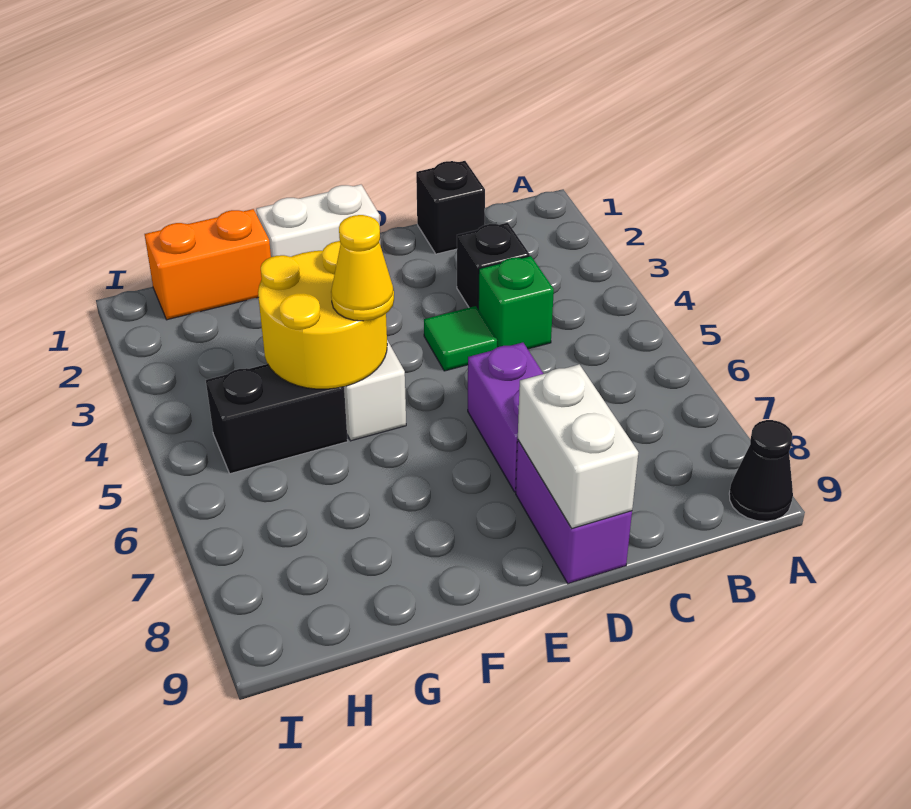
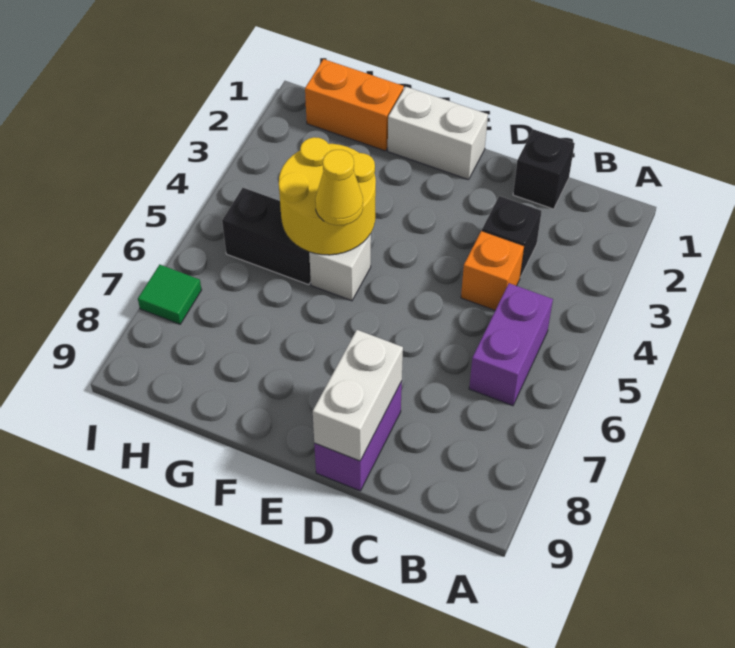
black cone A9 level 1 -> none
green brick C4 level 1 -> orange brick C4 level 1
green tile D4 level 1 -> green tile I7 level 1
purple brick D6:D7 level 1 -> purple brick B5:B6 level 1

